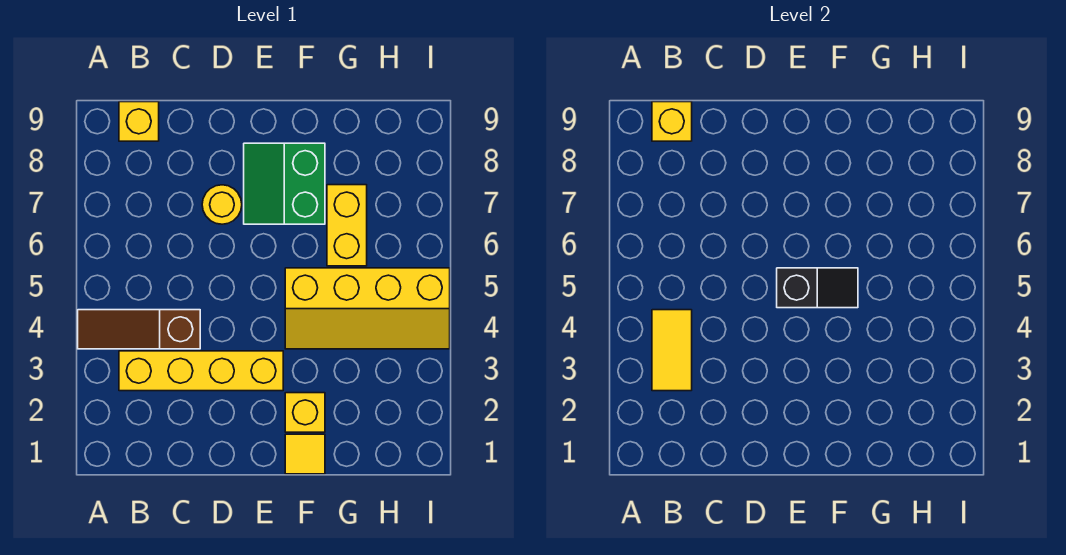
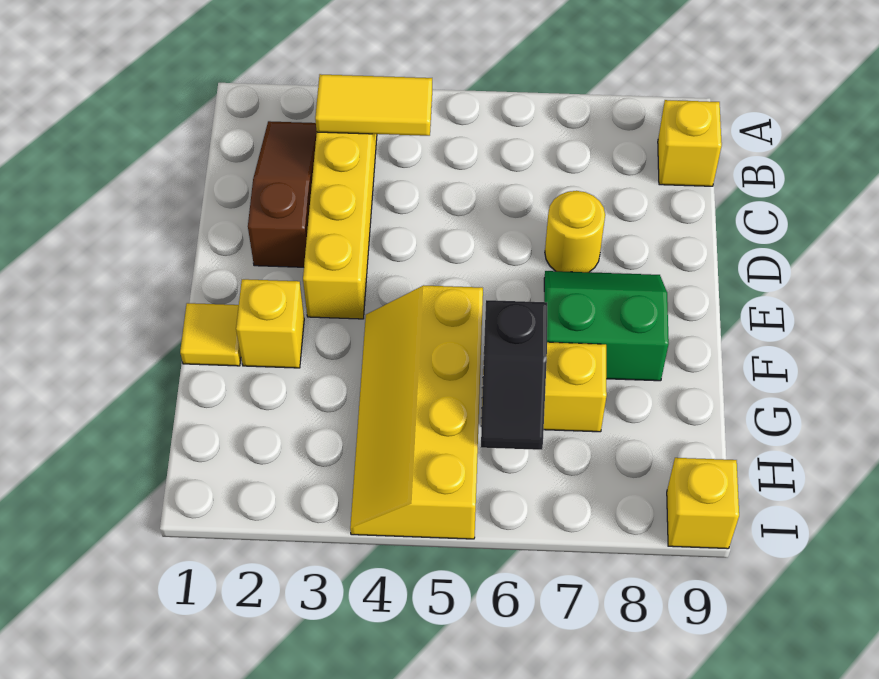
brown slope A4:C4 level 1 top C -> brown slope B2:D2 level 1 top D
yellow brick B9 level 2 -> yellow brick I9 level 1
black slope E5:F5 level 2 top E -> black slope G6:H6 level 2 top G

